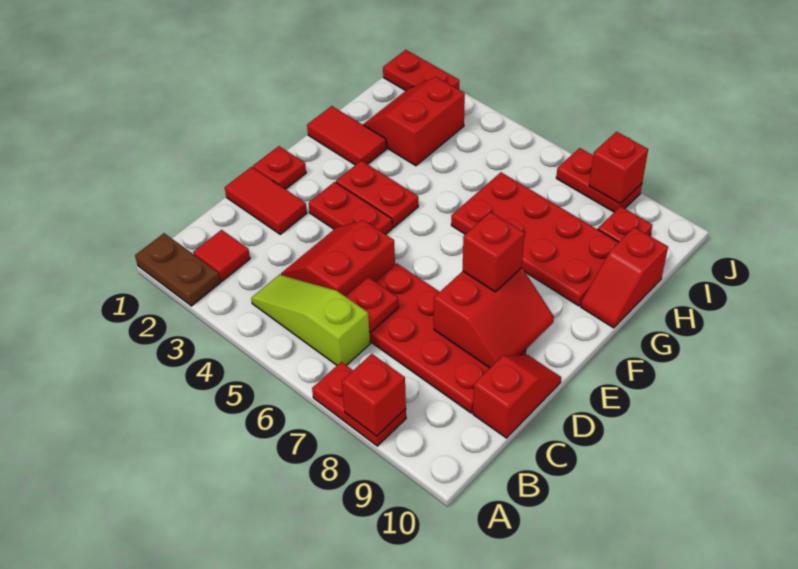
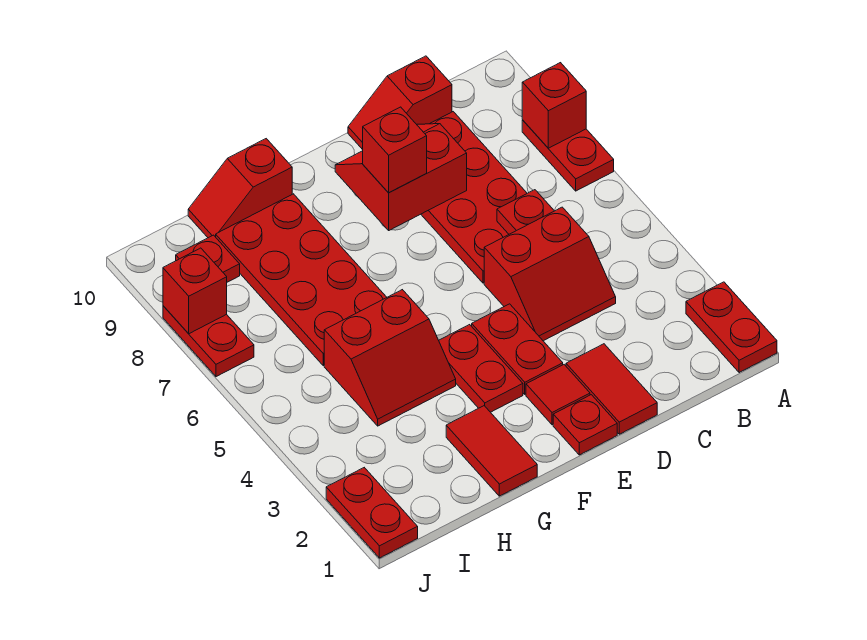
brown plate A1:A2 level 1 -> red plate A1:A2 level 1
red tile B2 level 1 -> red tile E2 level 1
lime slope B4:B6 level 1 top 6 -> none
red slope G10:H10 level 1 top H -> red slope G10:H10 level 1 top G
red slope H2:I3 level 1 top 3 -> red slope G4:H5 level 1 top 5

